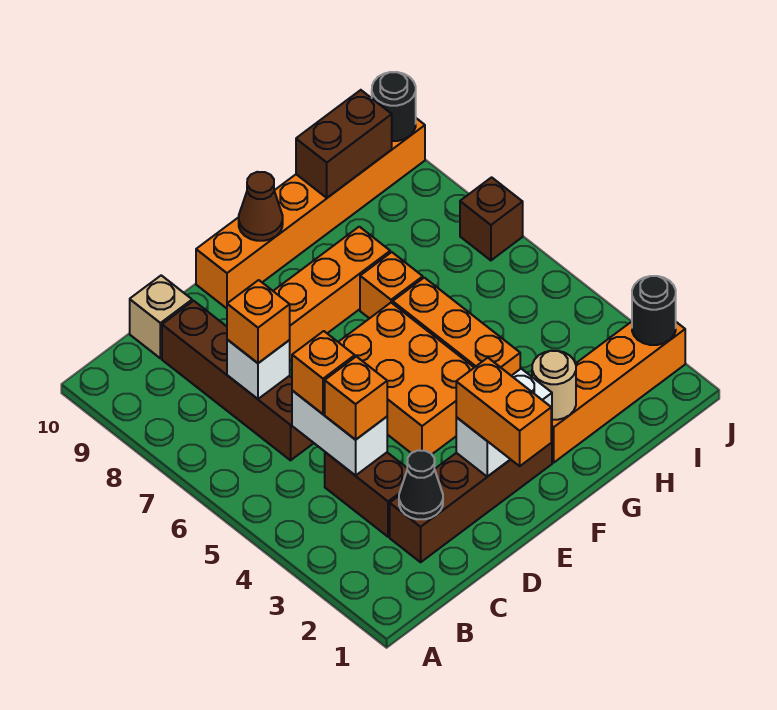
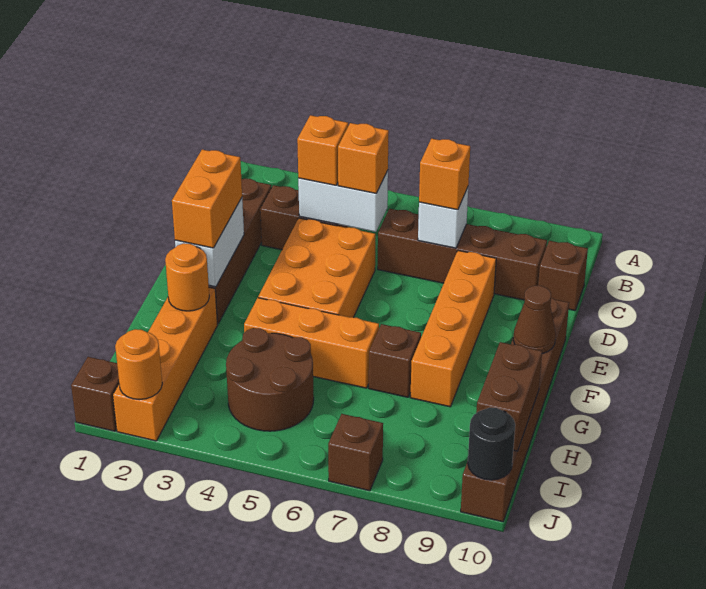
black cone C2 level 2 -> none
tan brick C10 level 1 -> brown brick C10 level 1
orange brick E1:E2 level 3 -> orange brick E2:F2 level 3
orange brick E4:F6 level 1 -> orange brick D4:F5 level 1
orange brick E10:J10 level 1 -> brown brick E10:J10 level 1
tan round brick G2 level 2 -> orange round brick G2 level 2
orange brick G7 level 1 -> brown brick G7 level 1
none -> brown round brick H4:I5 level 1
none -> brown brick J1 level 1
black round brick J2 level 2 -> orange round brick J2 level 2

